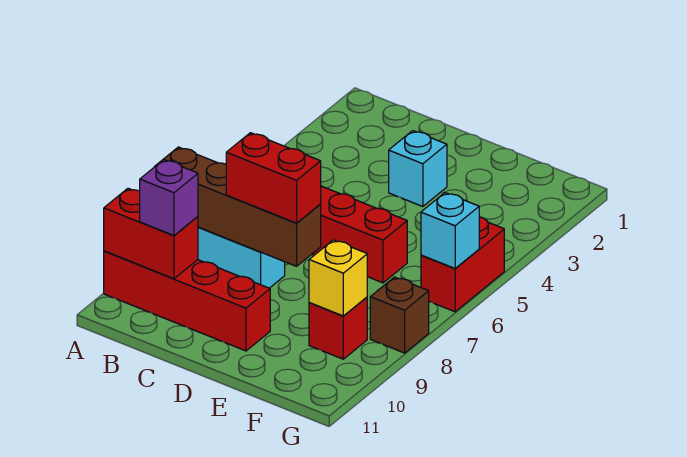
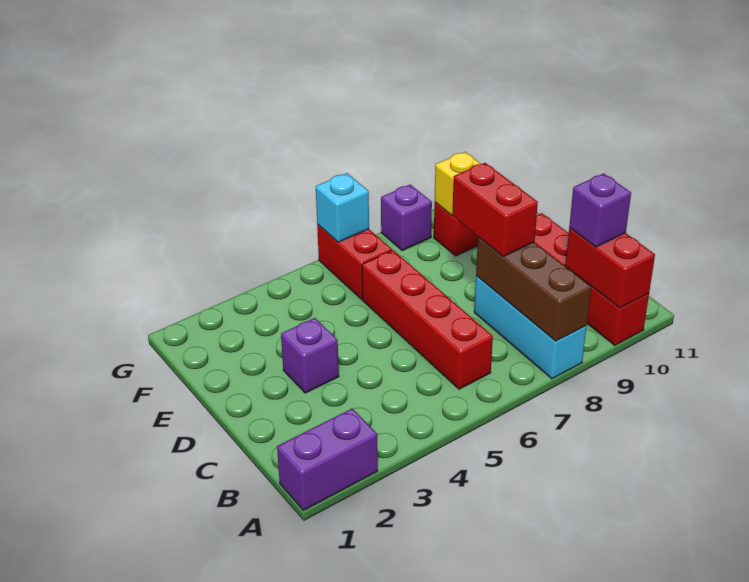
none -> purple brick A1:A2 level 1
brown brick A8:D8 level 2 -> brown brick A8:C8 level 2
cyan brick D3 level 1 -> purple brick D3 level 1
red brick G5:G6 level 1 -> red brick F6:G6 level 1
brown brick G8 level 1 -> purple brick G8 level 1

